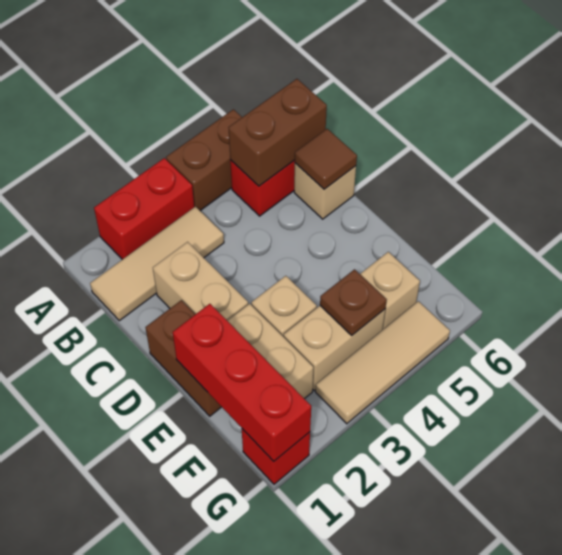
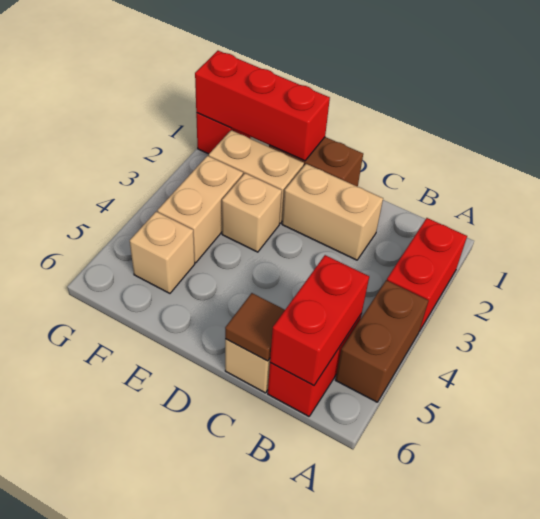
tan tile B1:B3 level 1 -> none
brown brick B5:B6 level 2 -> red brick B5:B6 level 2
brown plate F4 level 2 -> none
tan tile G3:G5 level 1 -> none

